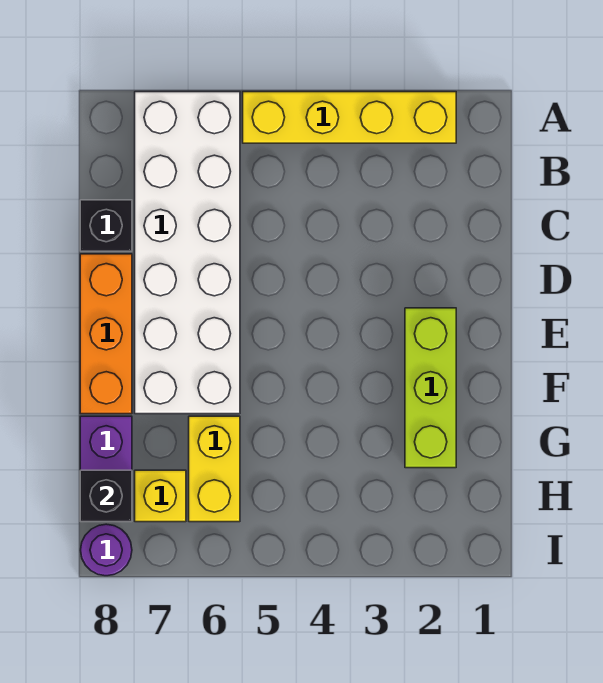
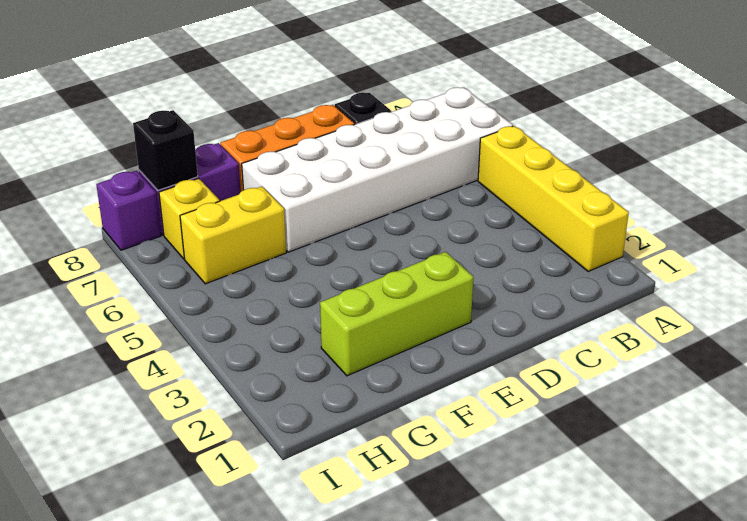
purple round brick I8 level 1 -> purple brick I8 level 1

